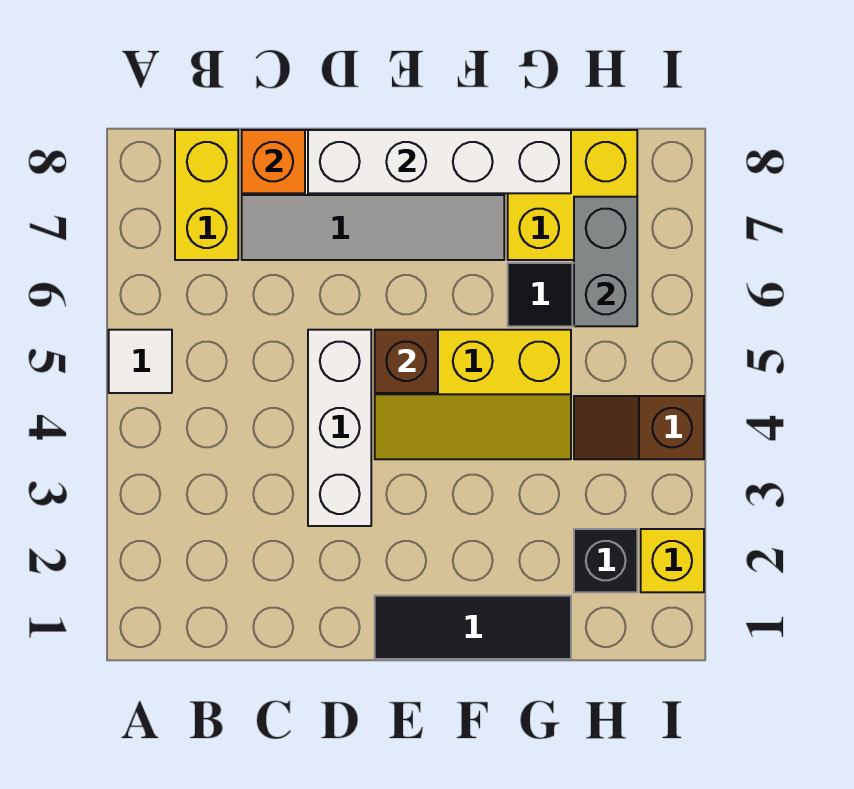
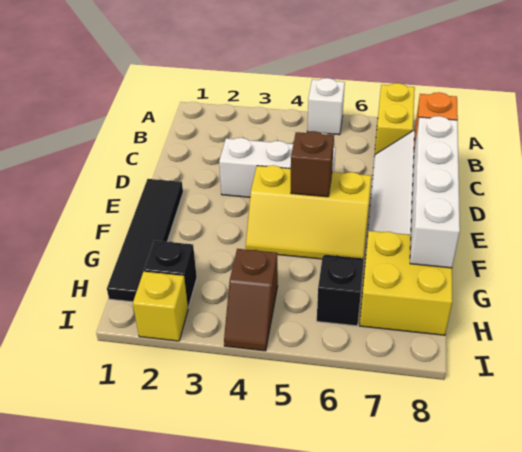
white tile A5 level 1 -> white brick A5 level 1
yellow brick B7:B8 level 1 -> yellow brick A7:B7 level 1
black tile E1:G1 level 1 -> black tile E1:H1 level 1
yellow slope E4:G5 level 1 top 5 -> yellow slope E4:F6 level 1 top E
brown slope H4:I4 level 1 top I -> brown slope H4:I4 level 1 top H
grey brick H6:H7 level 2 -> none

